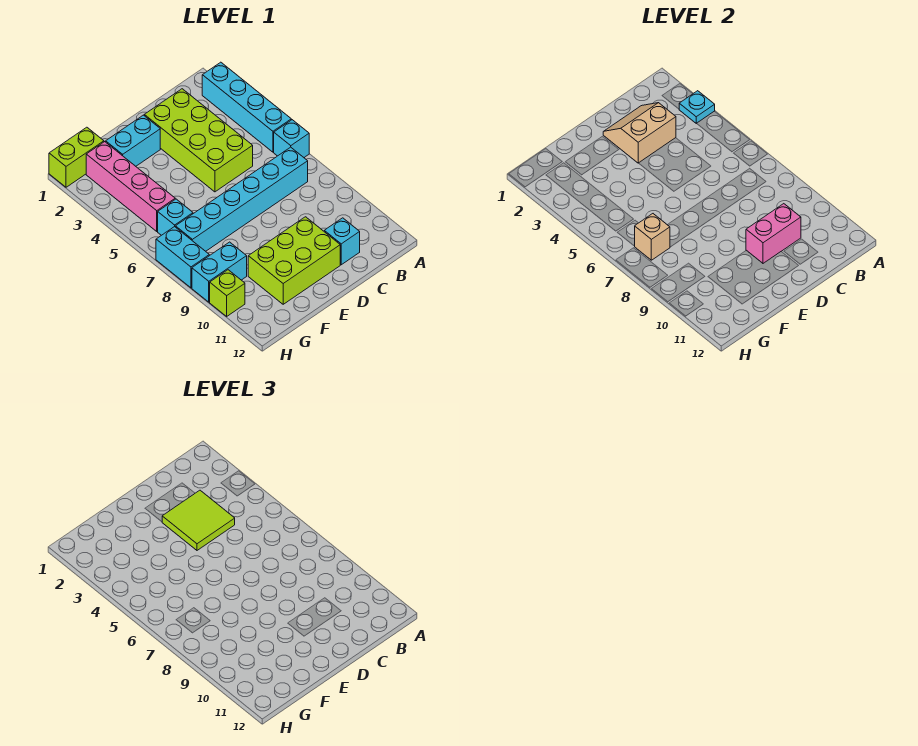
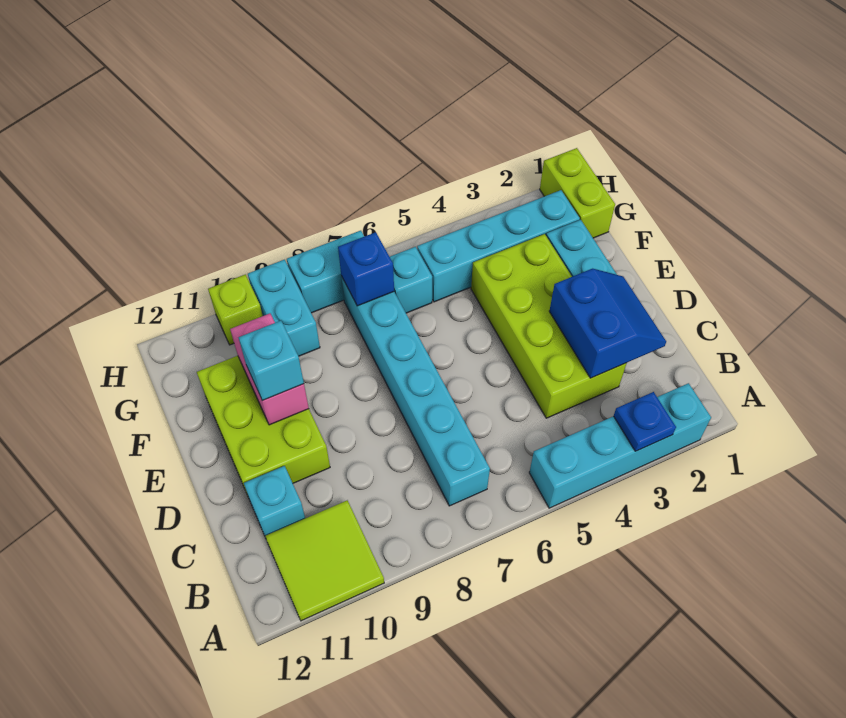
cyan plate A3 level 2 -> blue plate A3 level 2
cyan brick A6 level 1 -> cyan brick E10 level 3
lime brick C2:D5 level 1 -> lime brick C3:F4 level 1
tan slope C2:D3 level 2 top 3 -> blue slope C2:D3 level 2 top 3
lime tile C3:D4 level 3 -> lime tile A10:B11 level 1
pink brick C10:D10 level 2 -> pink brick E10:F10 level 2
pink brick G2:G5 level 1 -> cyan brick G2:G5 level 1
tan brick G7 level 2 -> blue brick G7 level 2

